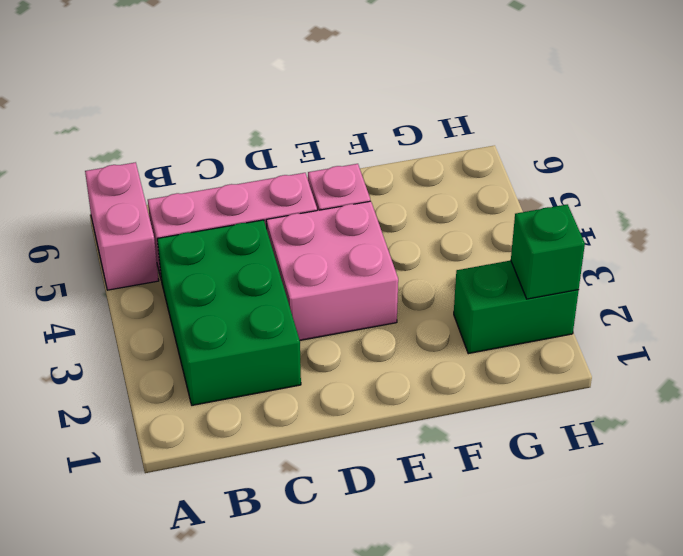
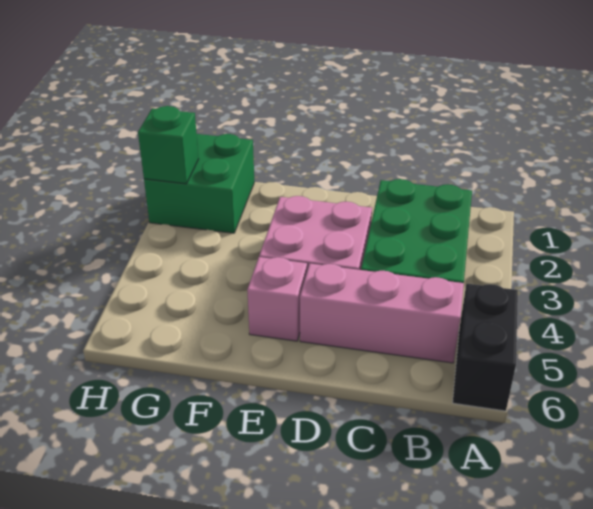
pink brick A5:A6 level 1 -> black brick A5:A6 level 1
green brick G2:H2 level 1 -> green brick G1:H2 level 1

